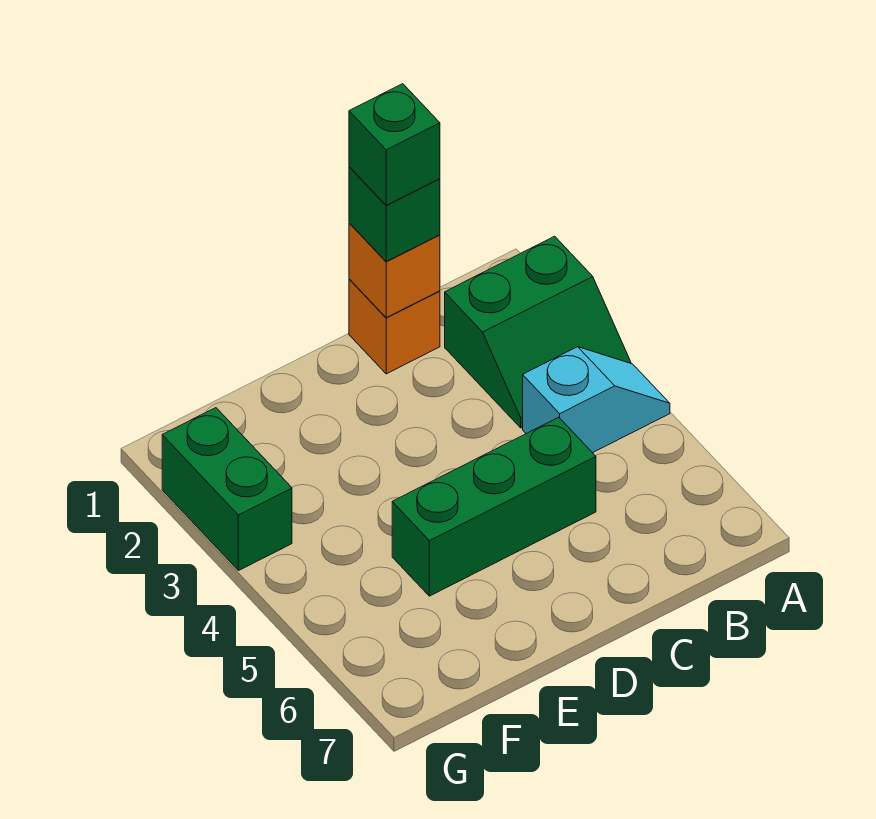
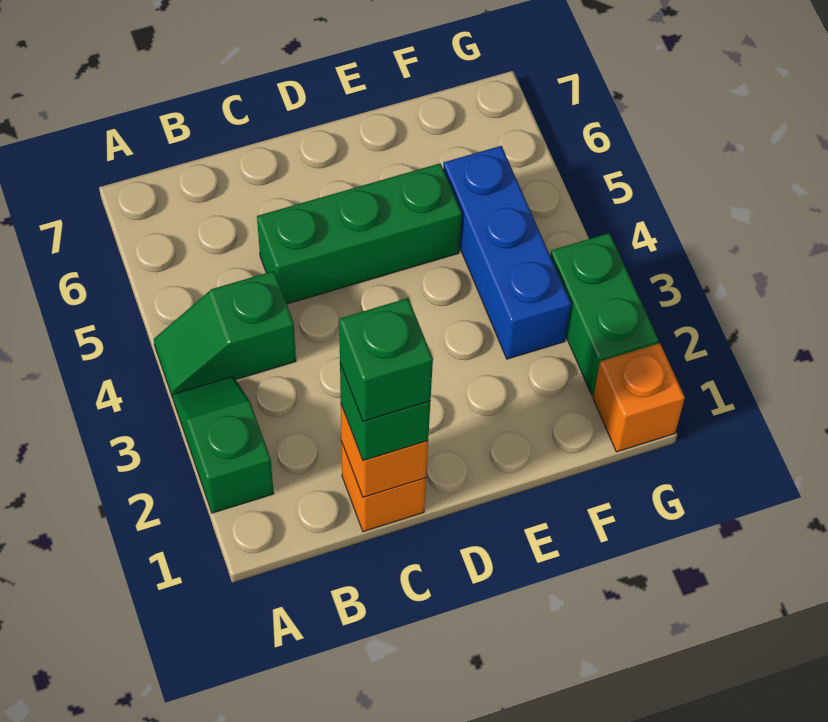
green slope A2:B3 level 1 top 2 -> green slope A2:A3 level 1 top 2
cyan slope A4:B4 level 1 top B -> green slope A4:B4 level 1 top B
none -> blue brick F3:F5 level 1
none -> orange brick G1 level 1

